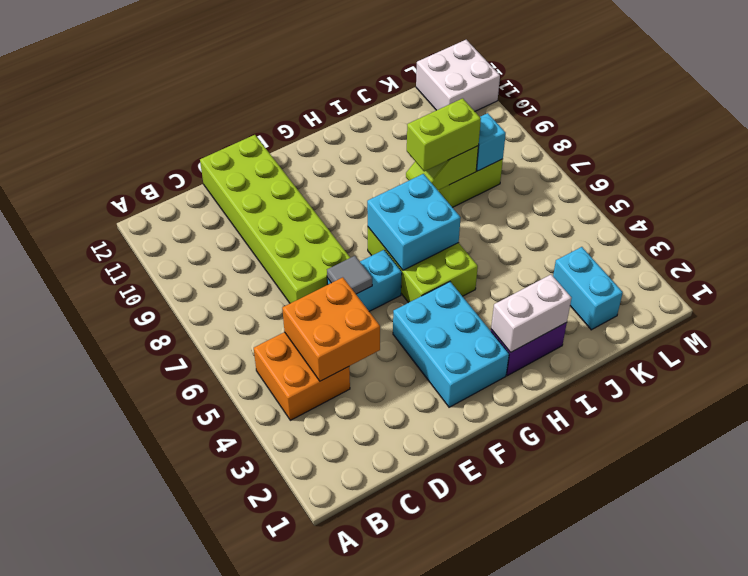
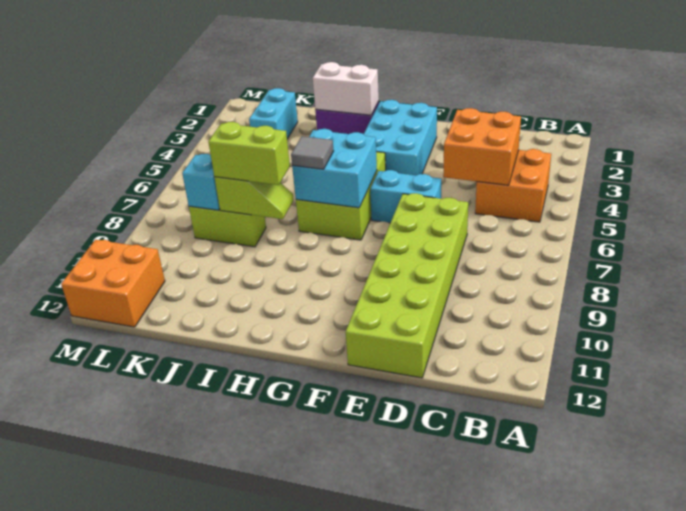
grey tile E6 level 2 -> grey tile H7 level 3
white brick L11:M12 level 1 -> orange brick L11:M12 level 1

